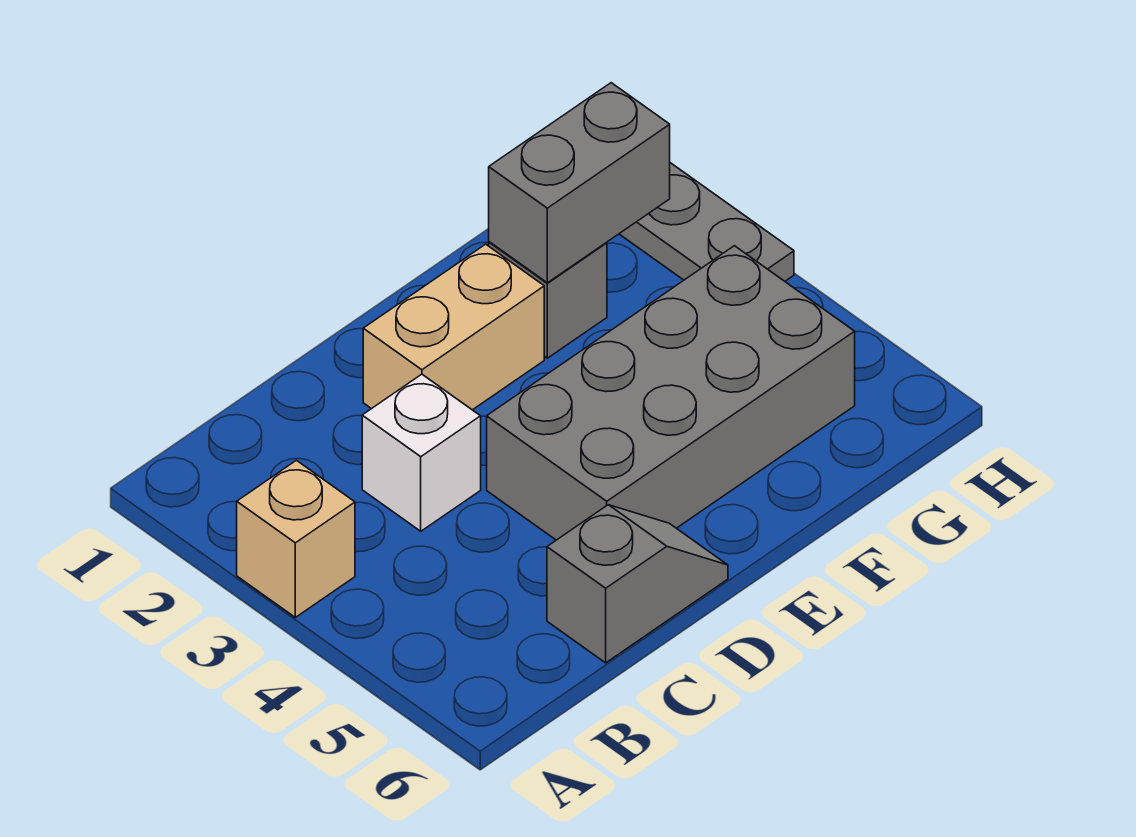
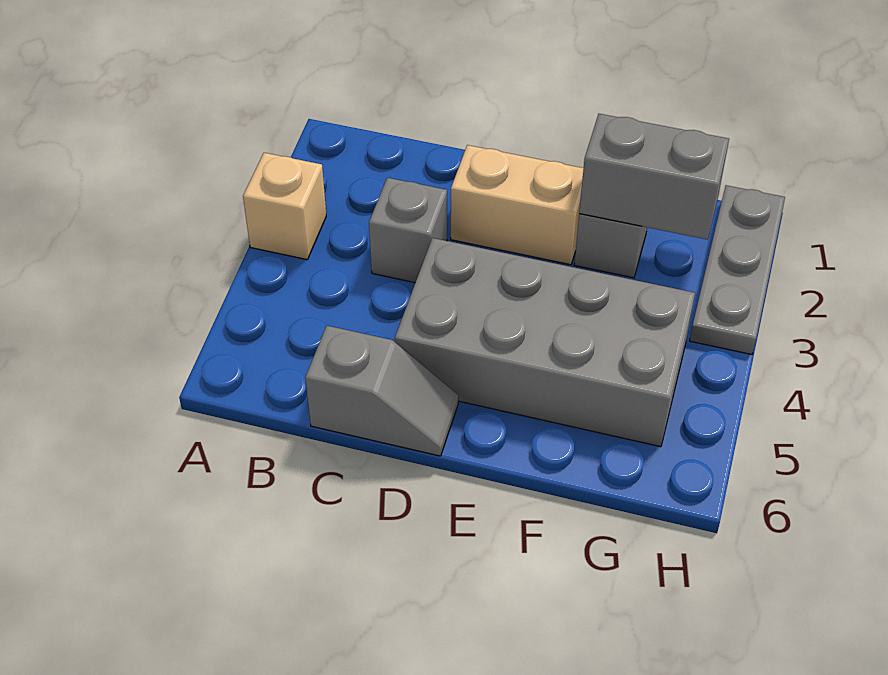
white brick C3 level 1 -> grey brick C3 level 1

